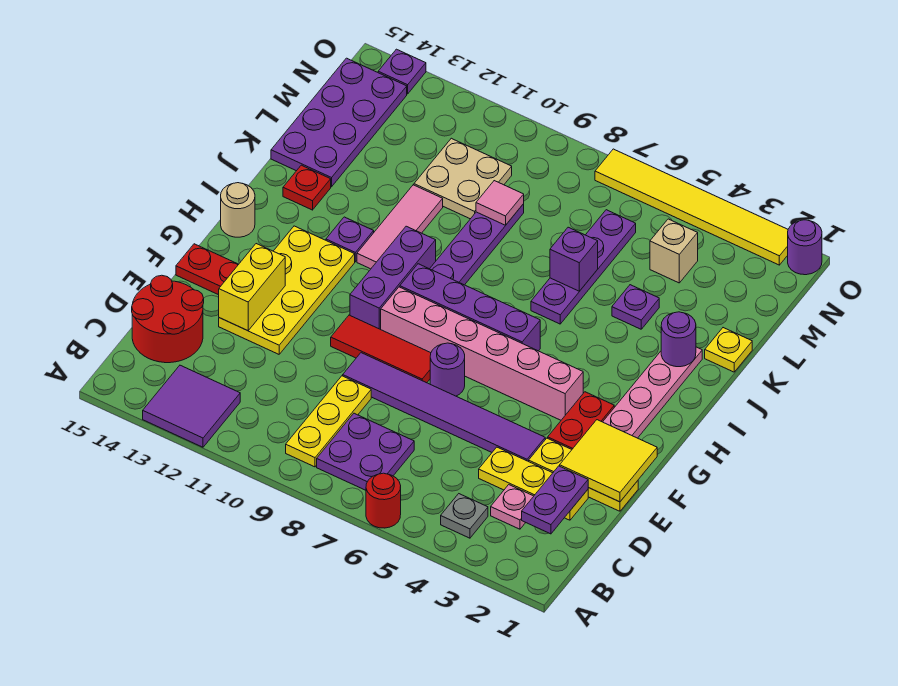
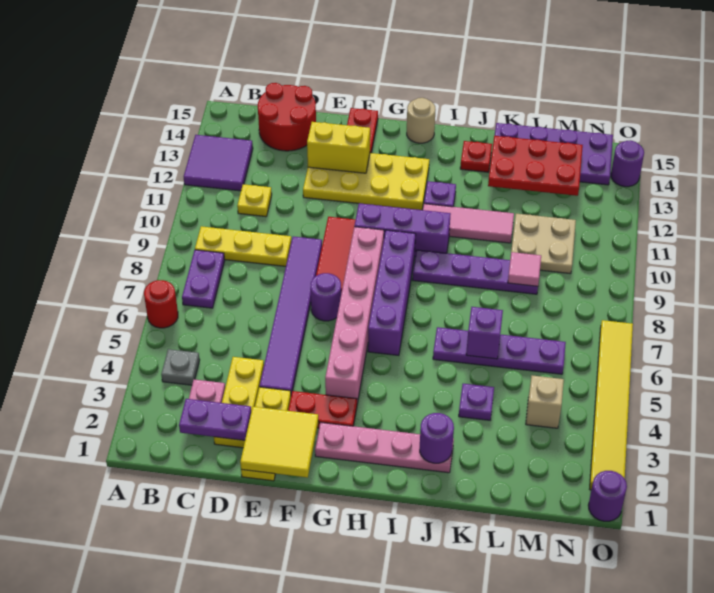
purple plate B7:C8 level 1 -> purple plate B7:B8 level 1
yellow plate K1 level 1 -> yellow plate C11 level 1
none -> red plate K13:M14 level 2
purple plate O14 level 1 -> purple round brick O14 level 1

